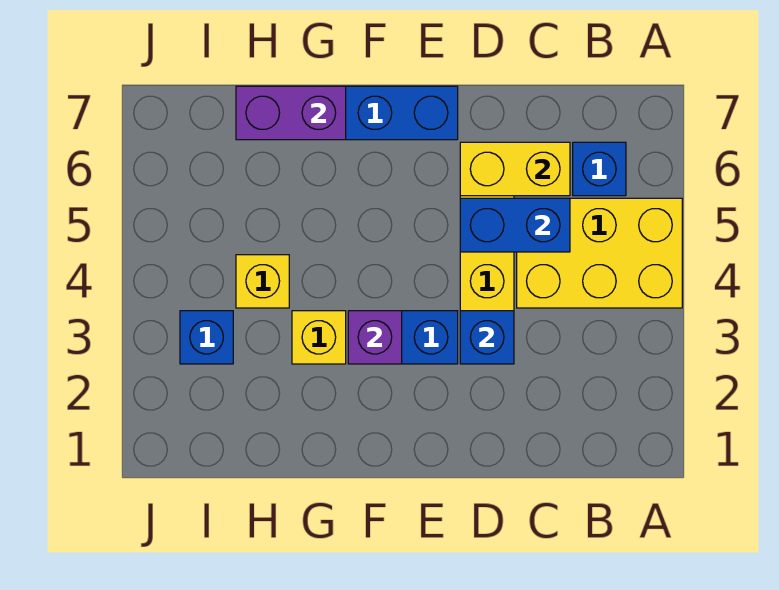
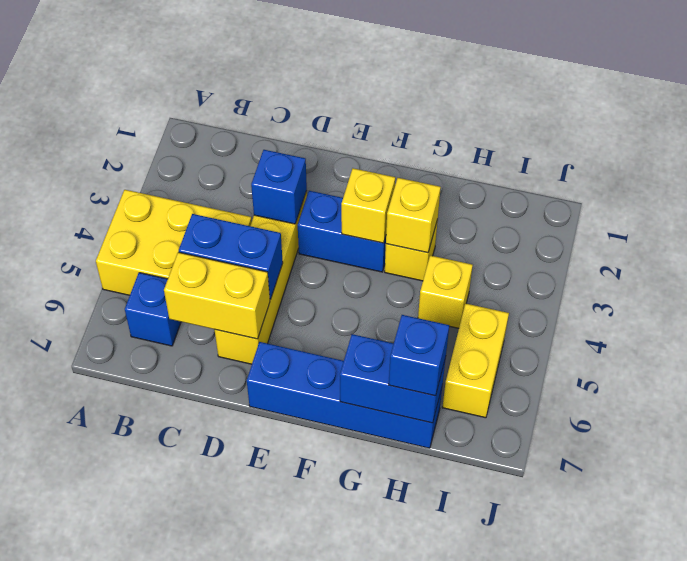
purple brick F3 level 2 -> yellow brick F3 level 2
none -> yellow brick G3 level 2
purple brick G7:H7 level 2 -> blue brick G7:H7 level 2
blue brick I3 level 1 -> blue brick H7 level 3
none -> yellow brick I5:I6 level 1

